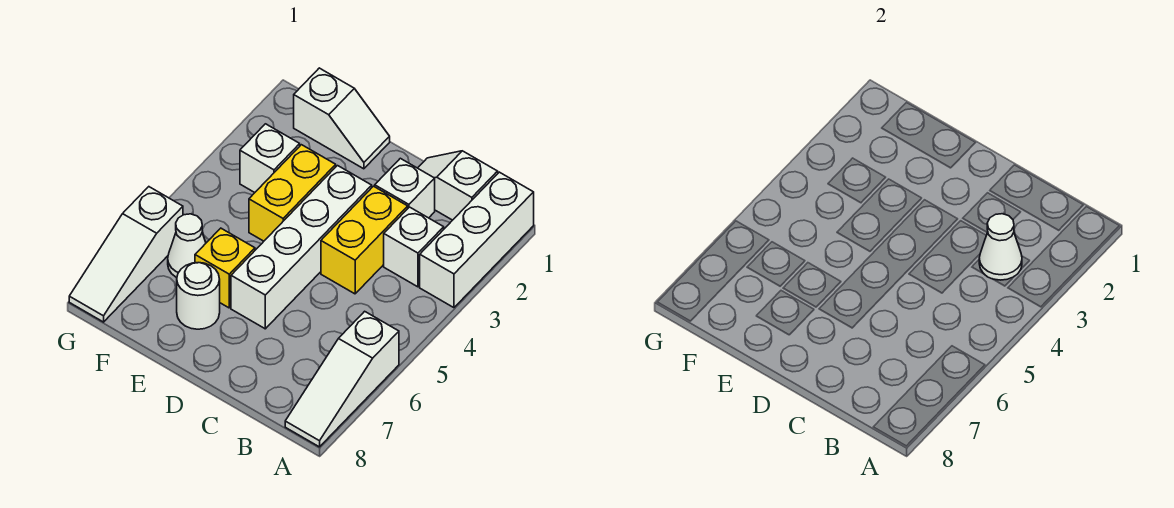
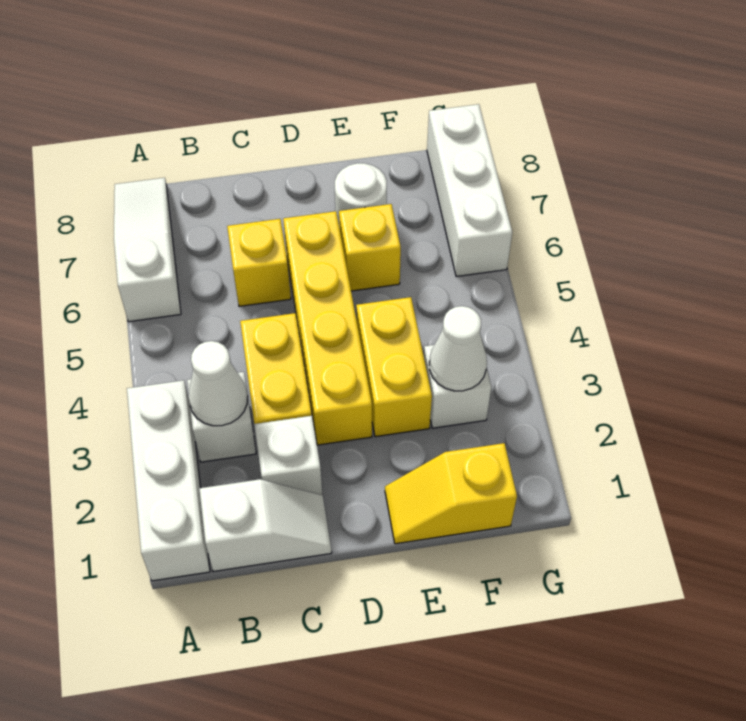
none -> yellow brick C6 level 1
white brick D3:D6 level 1 -> yellow brick D3:D6 level 1
white slope E1:F1 level 1 top F -> yellow slope E1:F1 level 1 top F
white cone F6 level 1 -> white cone F3 level 2
white slope G6:G8 level 1 top 6 -> white brick G6:G8 level 1

